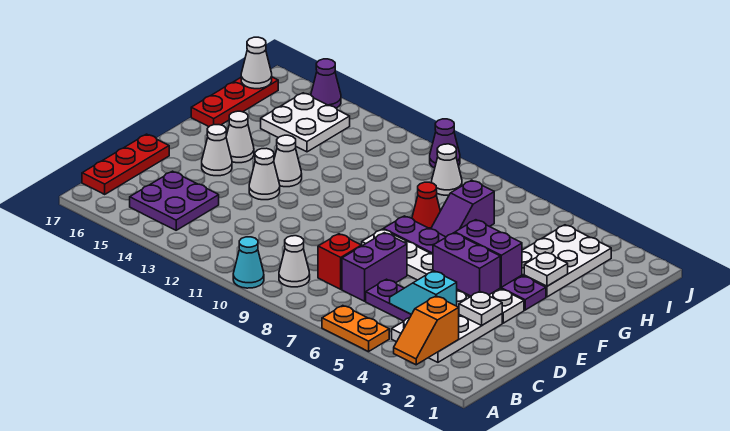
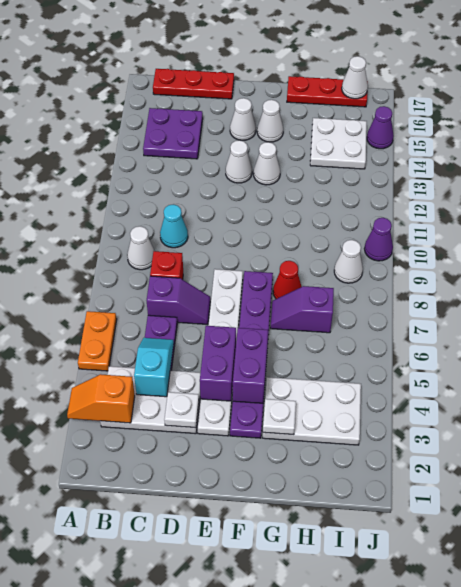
cyan cone A10 level 1 -> cyan cone C10 level 1
purple brick C7:D7 level 1 -> purple slope C7:D7 level 1 top C

